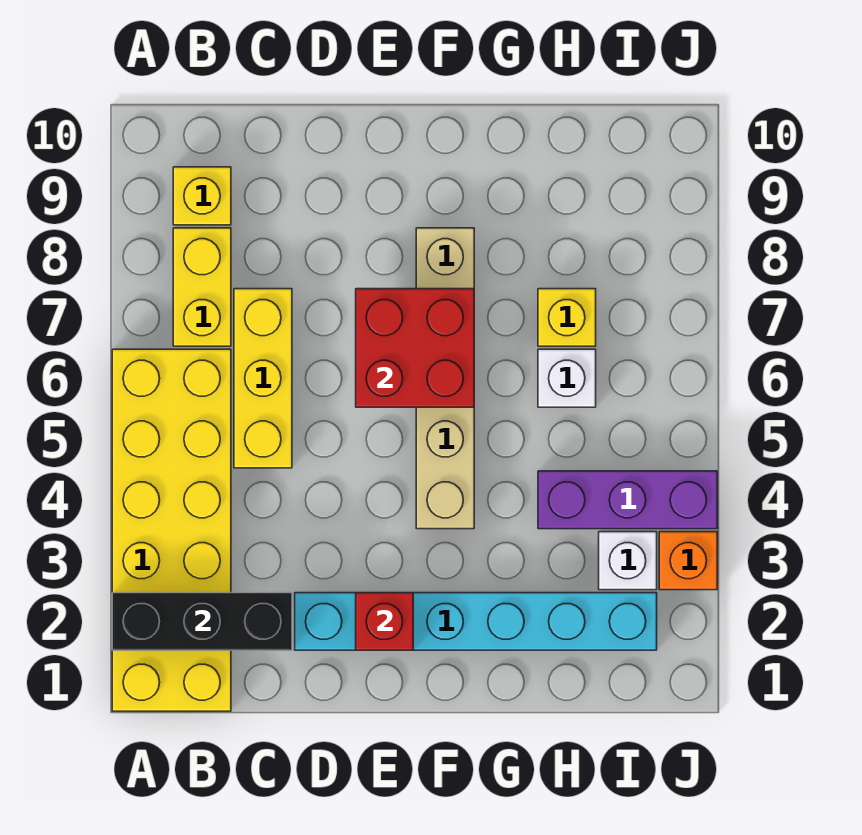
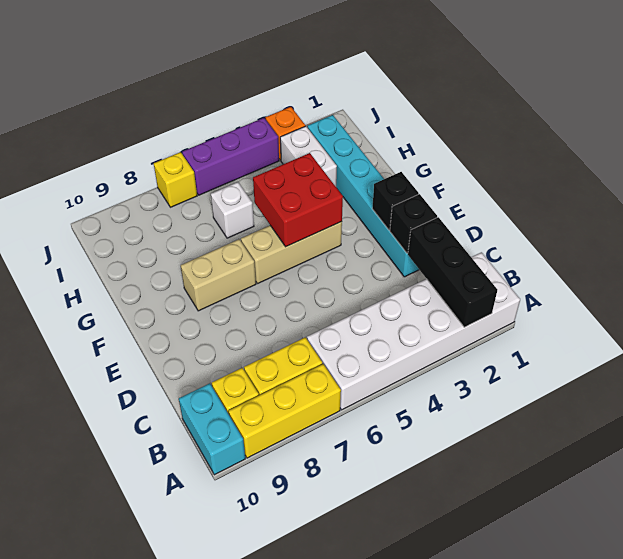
yellow brick A1:B6 level 1 -> white brick A1:B6 level 1
none -> cyan brick A10:B10 level 1
yellow brick C5:C7 level 1 -> yellow brick A7:A9 level 1
none -> black brick D2 level 2
red brick E2 level 2 -> black brick E2 level 2
red brick E6:F7 level 2 -> red brick F4:G5 level 2
purple brick H4:J4 level 1 -> purple brick J4:J6 level 1
yellow brick H7 level 1 -> yellow brick J7 level 1
white brick I3 level 1 -> white brick H3:I3 level 1

